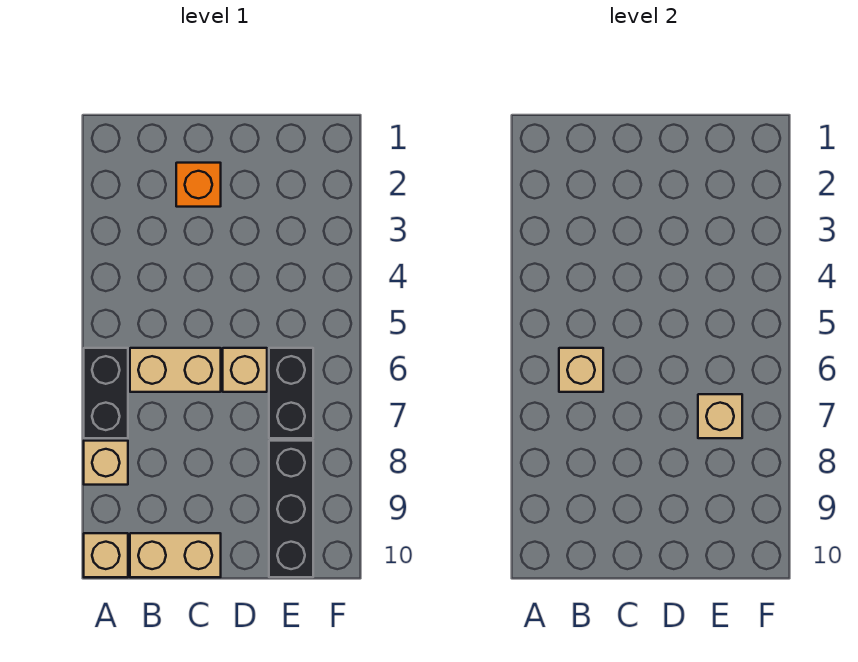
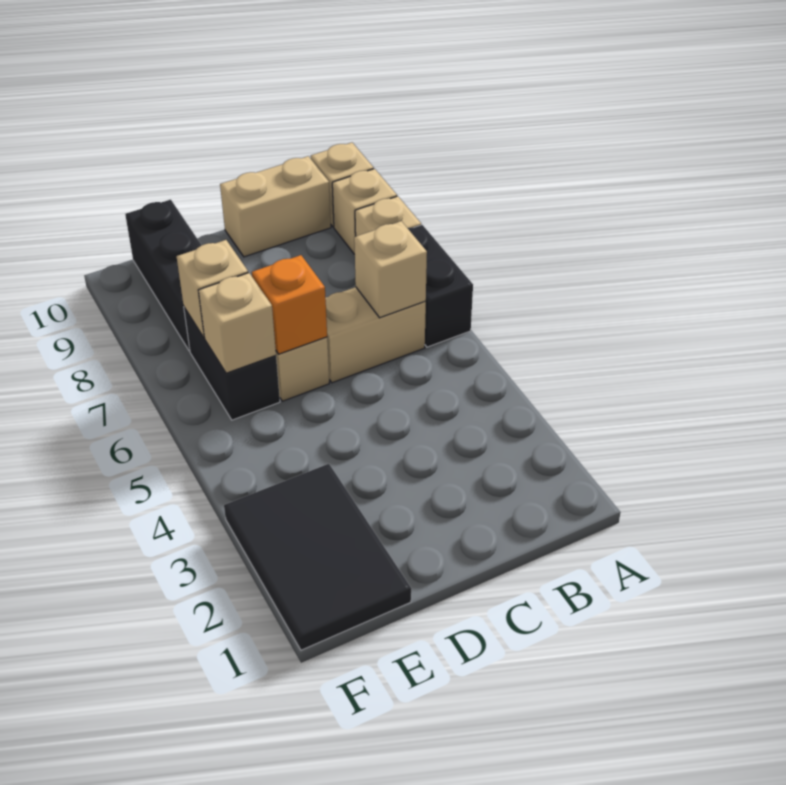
none -> tan brick A9 level 1
orange brick C2 level 1 -> orange brick D6 level 2
none -> black tile E1:F3 level 1
none -> tan brick E6 level 2

